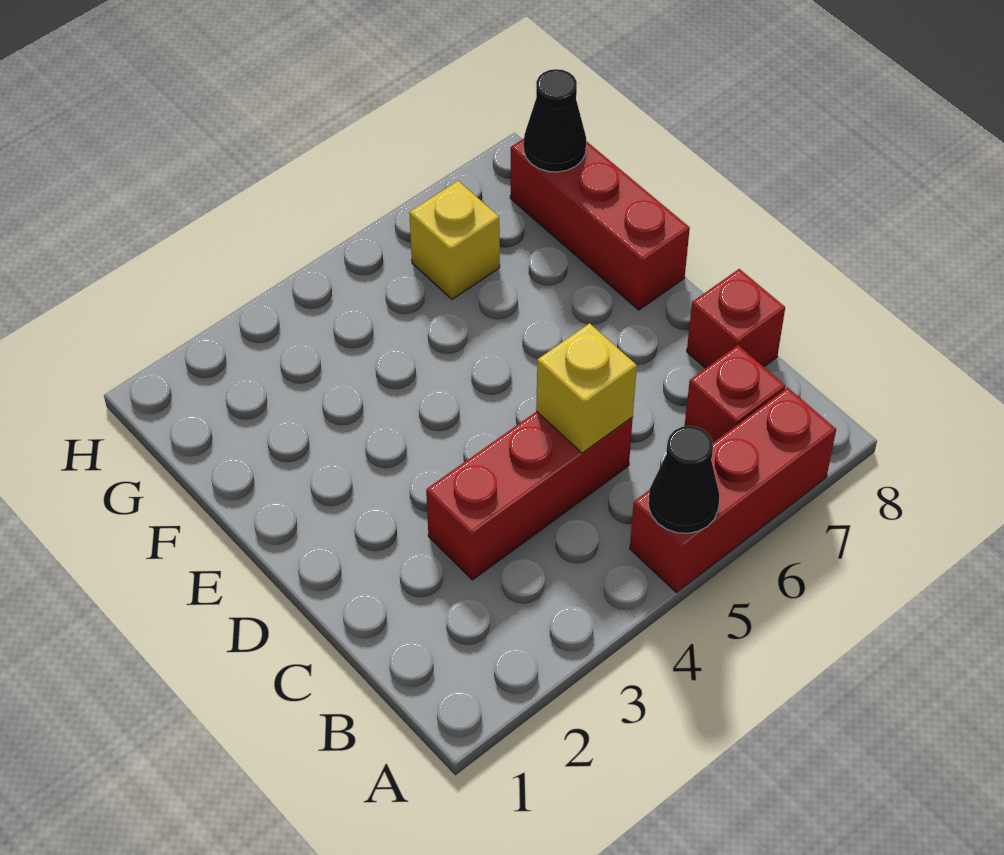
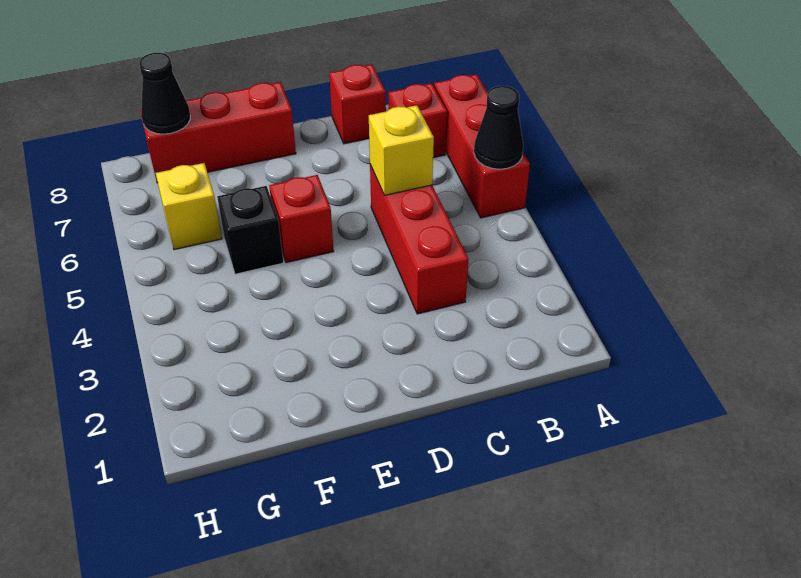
none -> red brick E5 level 1
none -> black brick F5 level 1

